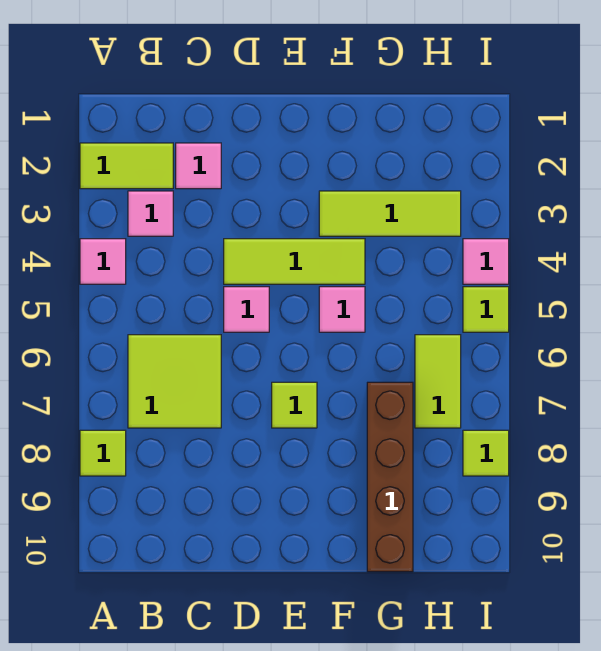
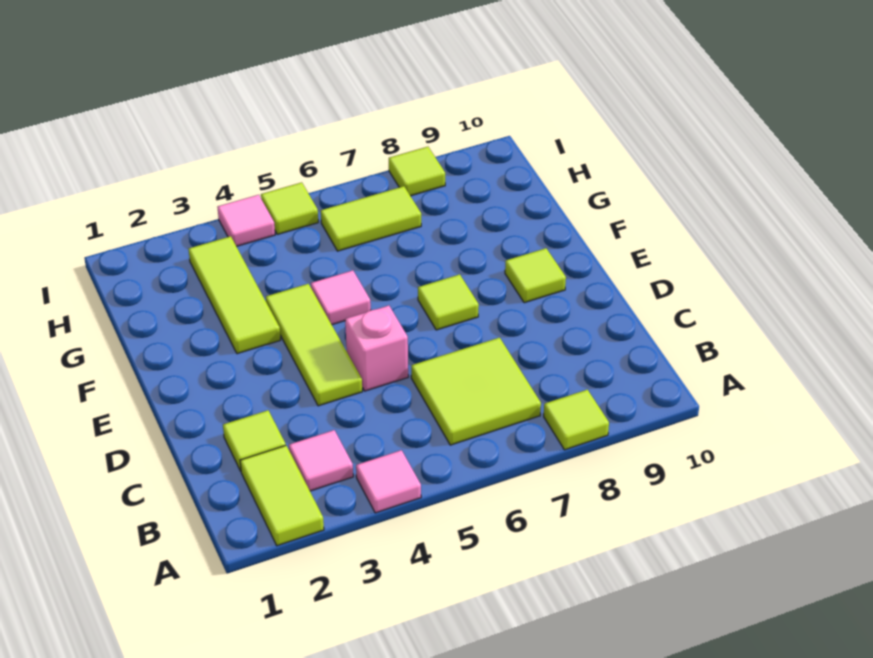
pink tile C2 level 1 -> lime tile C2 level 1
pink tile D5 level 1 -> pink brick D5 level 1
none -> lime tile E9 level 1
brown brick G7:G10 level 1 -> none

